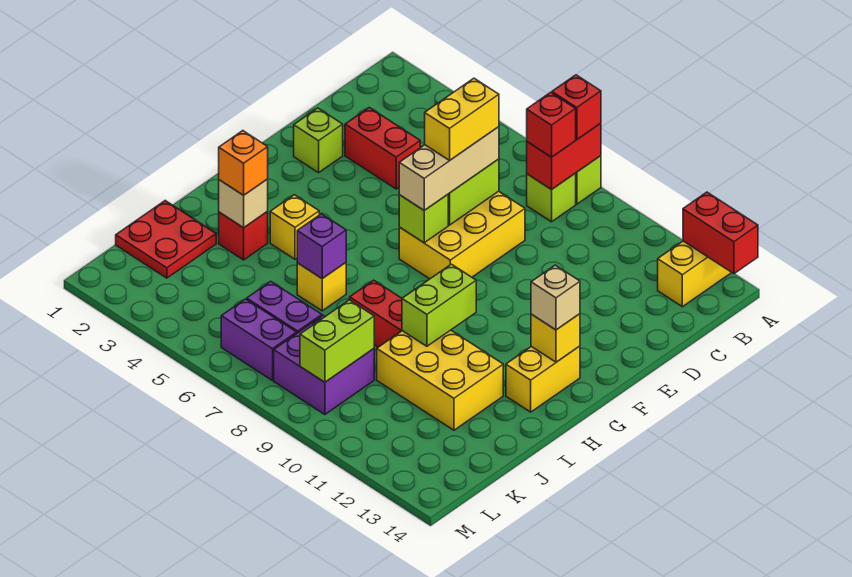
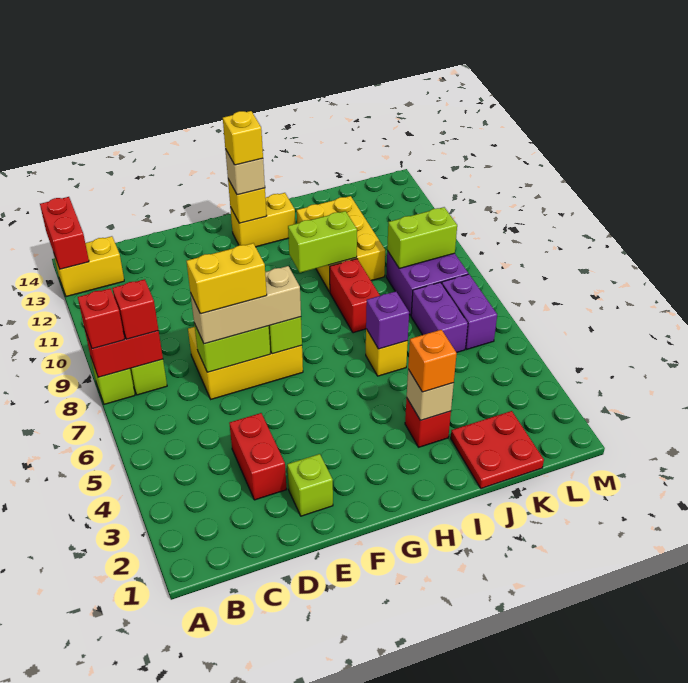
yellow brick H4 level 1 -> yellow brick G13 level 4

